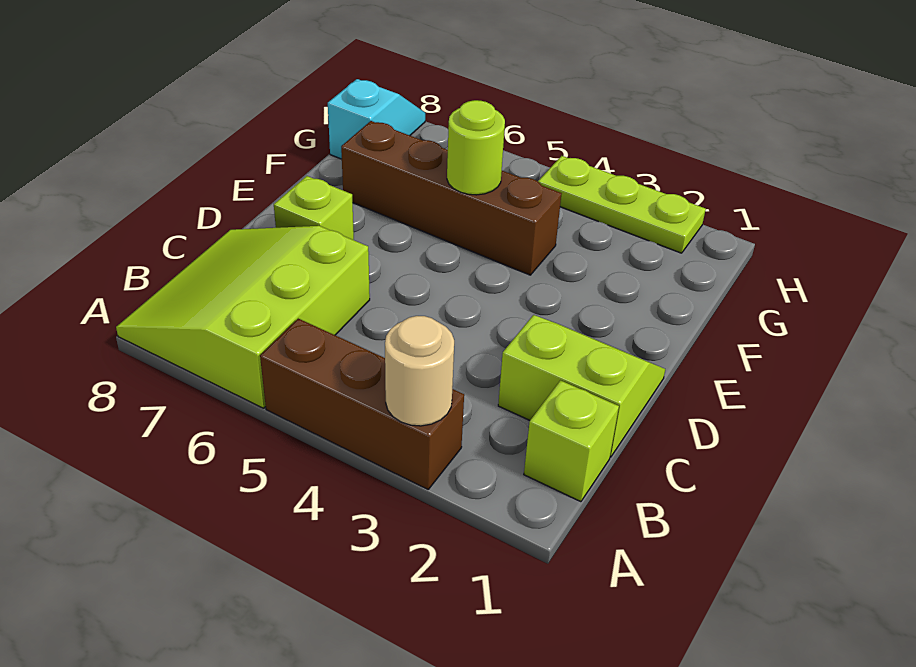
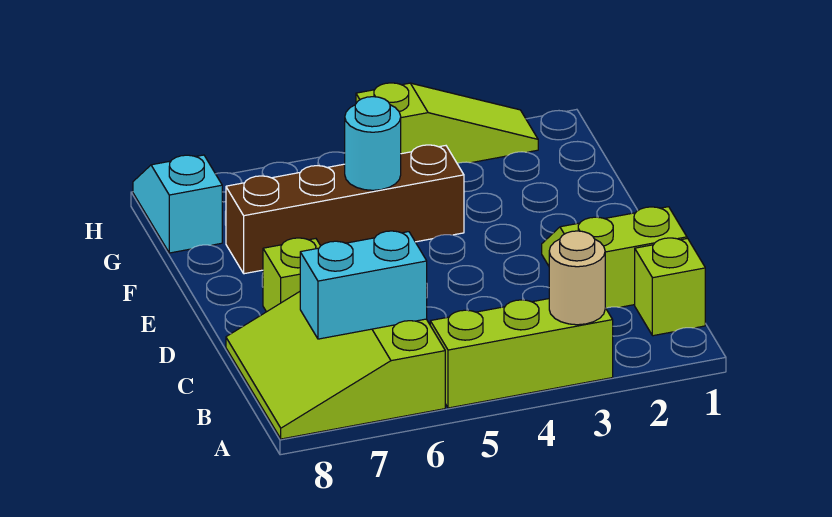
brown brick A3:A5 level 1 -> lime brick A3:A5 level 1
none -> cyan brick B6:B7 level 2
lime round brick F5 level 2 -> cyan round brick F5 level 2
lime plate H2:H4 level 1 -> lime slope H2:H4 level 1 top 4

